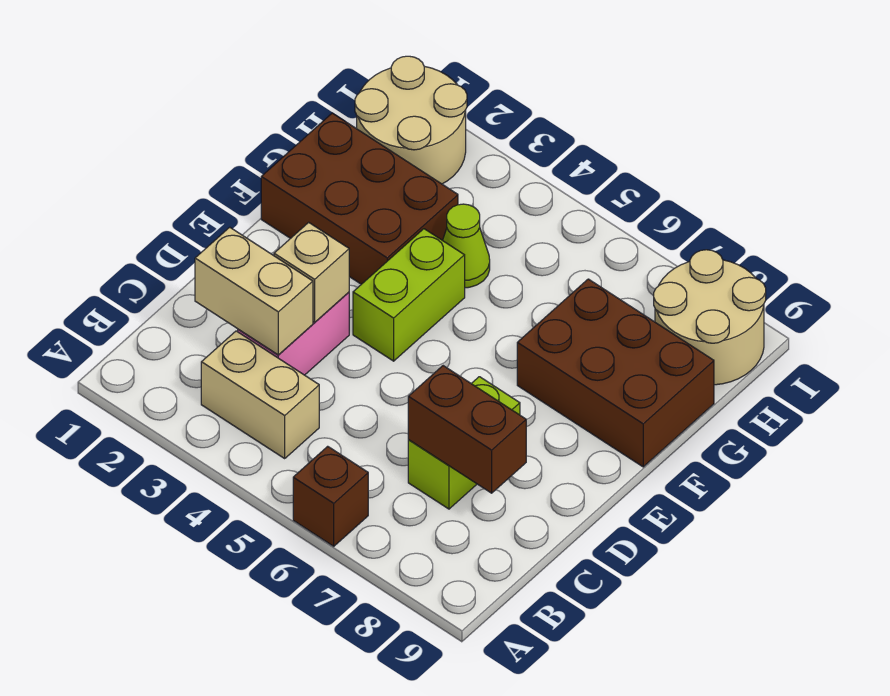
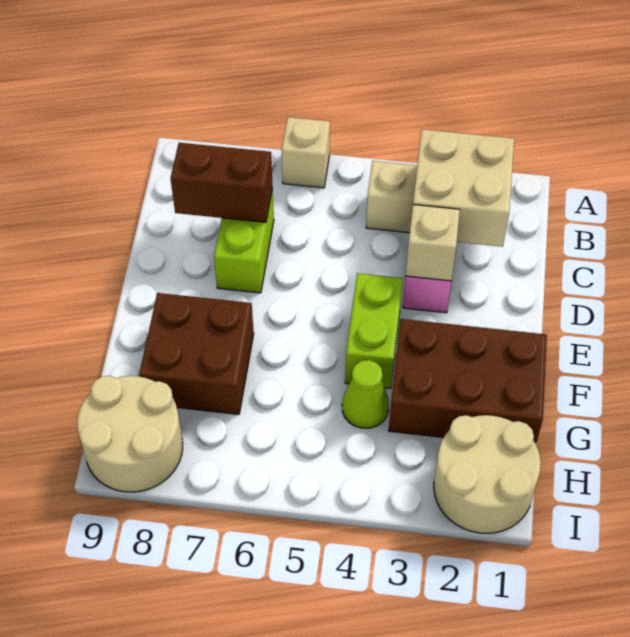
brown brick A6 level 1 -> tan brick A6 level 1
tan brick C2:C3 level 2 -> tan brick B2:C3 level 2
brown brick F7:G9 level 1 -> brown brick F7:G8 level 1

